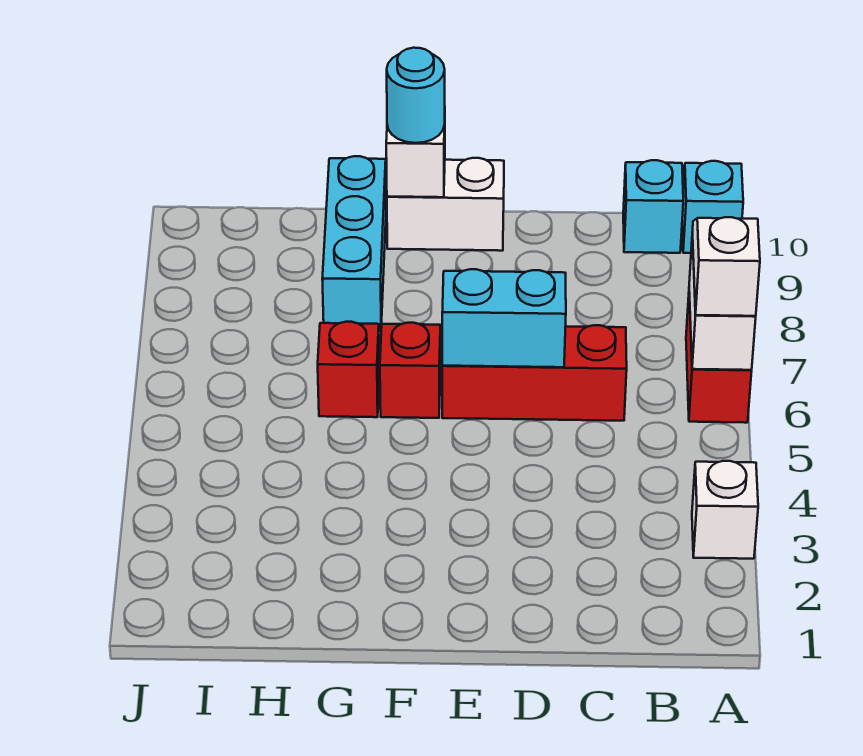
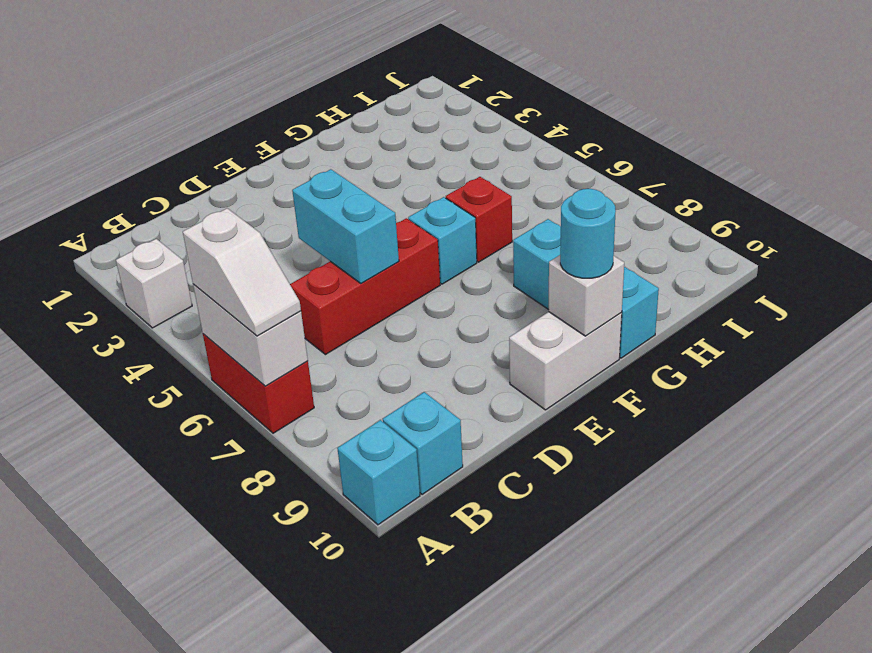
cyan brick D6:E6 level 2 -> cyan brick D5:D6 level 2
red brick F6 level 1 -> cyan brick F6 level 1

